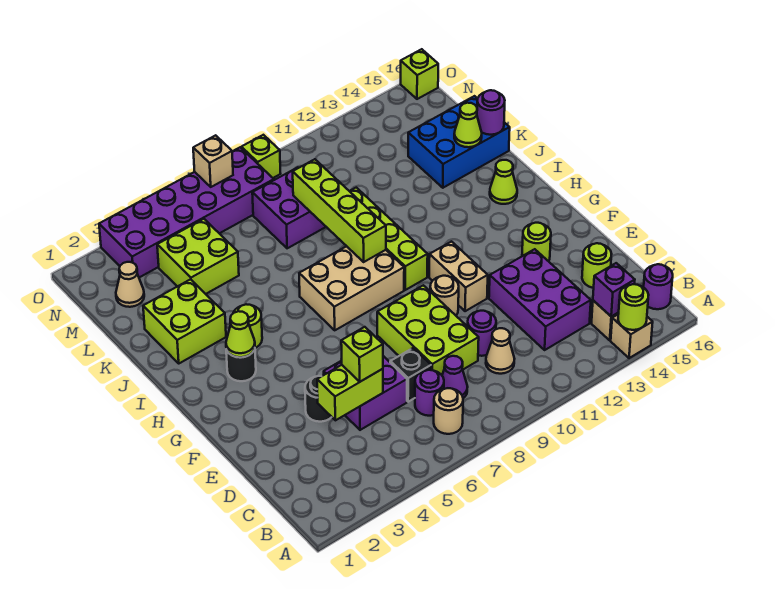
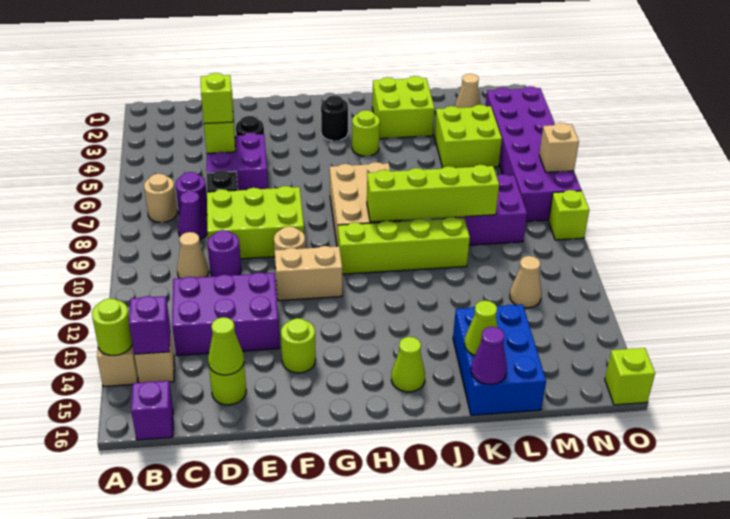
purple round brick B16 level 1 -> purple brick B16 level 1
lime cone H3 level 2 -> lime cone D15 level 2
purple round brick K16 level 2 -> purple cone K16 level 2
none -> tan cone M12 level 1

